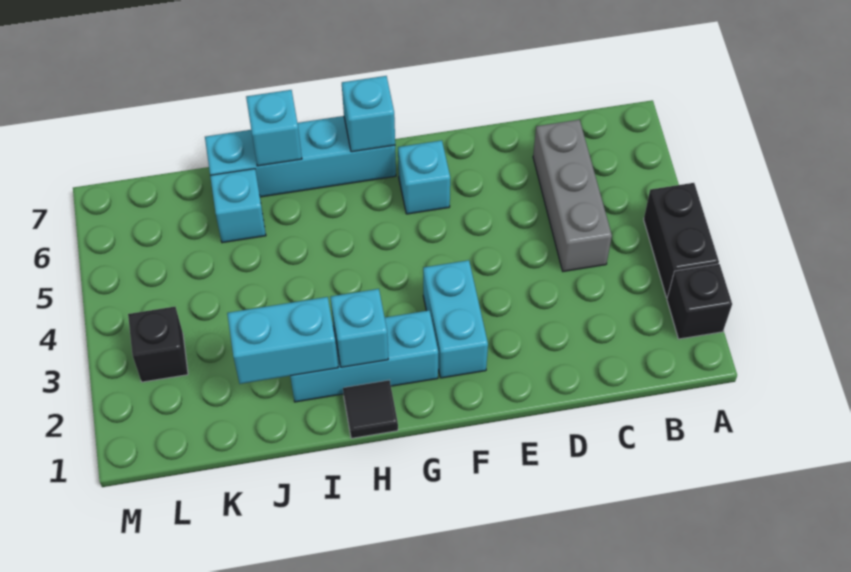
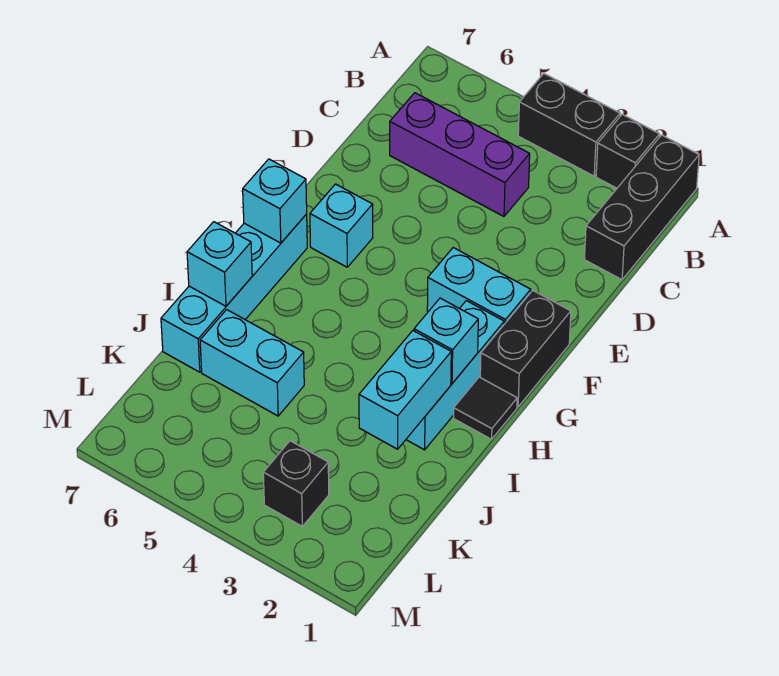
none -> black brick A1:C1 level 1
grey brick C4:C6 level 1 -> purple brick C4:C6 level 1
none -> black brick F1:G1 level 1
cyan brick J6 level 1 -> cyan brick J5:J6 level 1

